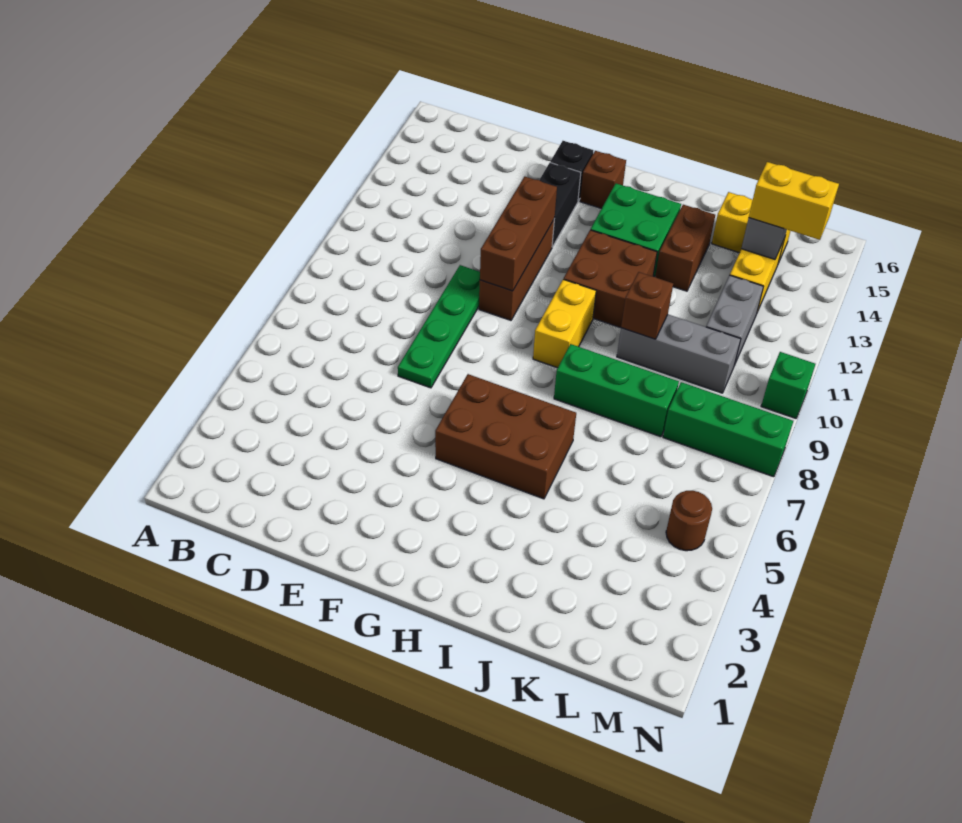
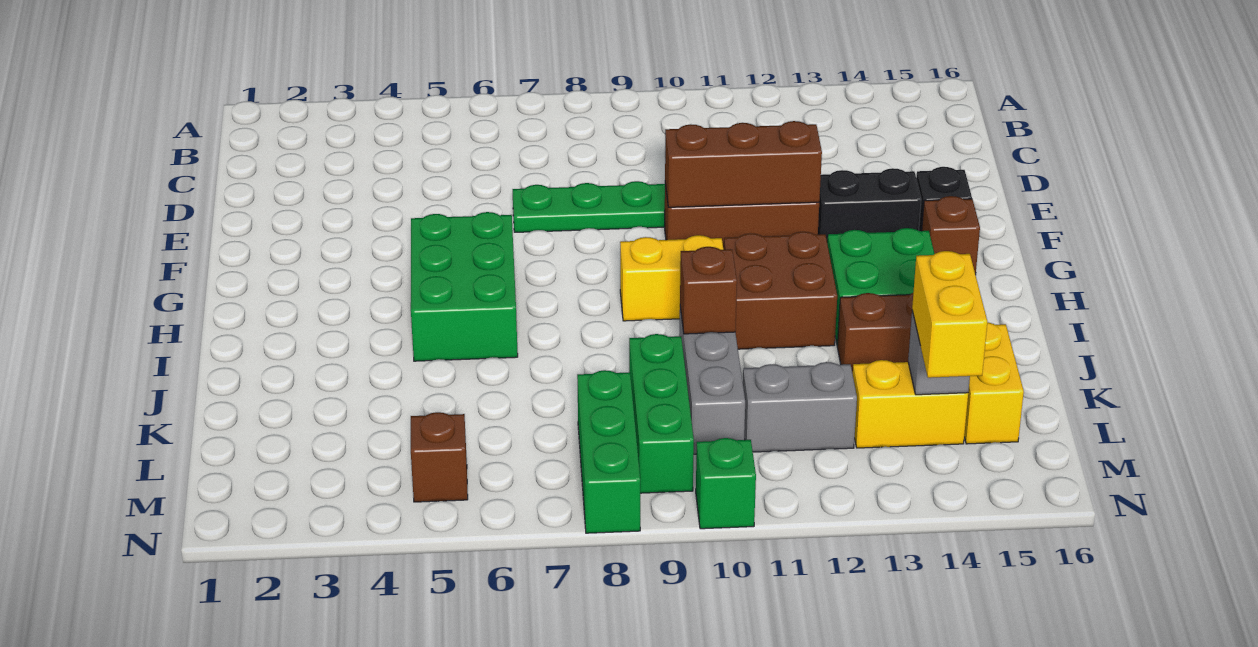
brown brick G5:I6 level 1 -> green brick G5:I6 level 1
green brick I8:K8 level 1 -> green brick K9:M9 level 1
brown round brick M5 level 1 -> brown brick M5 level 1

